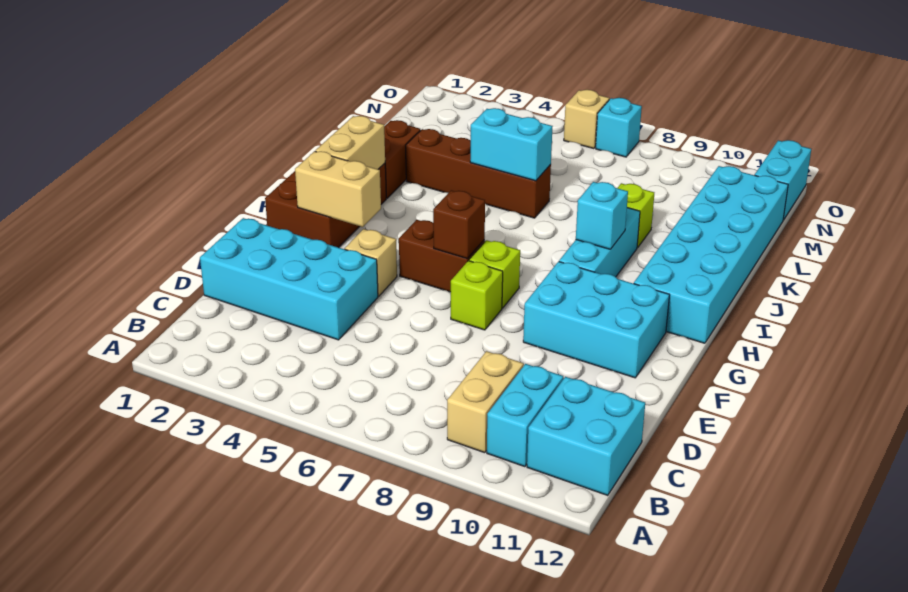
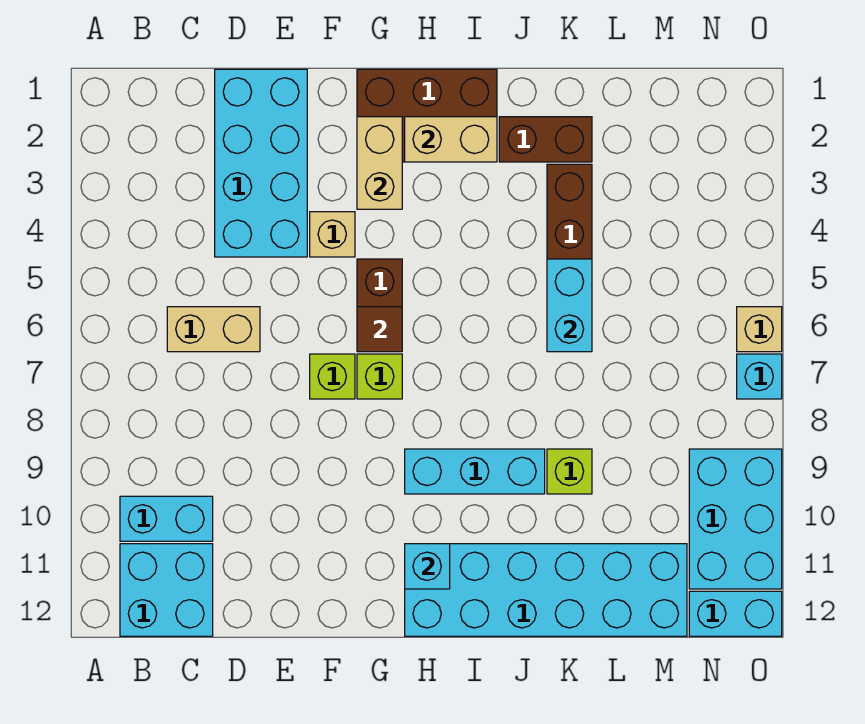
tan brick B9:C9 level 1 -> tan brick C6:D6 level 1
cyan brick F9:G11 level 1 -> cyan brick N9:O11 level 1
brown brick G6 level 2 -> brown tile G6 level 2
cyan brick I9 level 2 -> cyan brick H11 level 2

